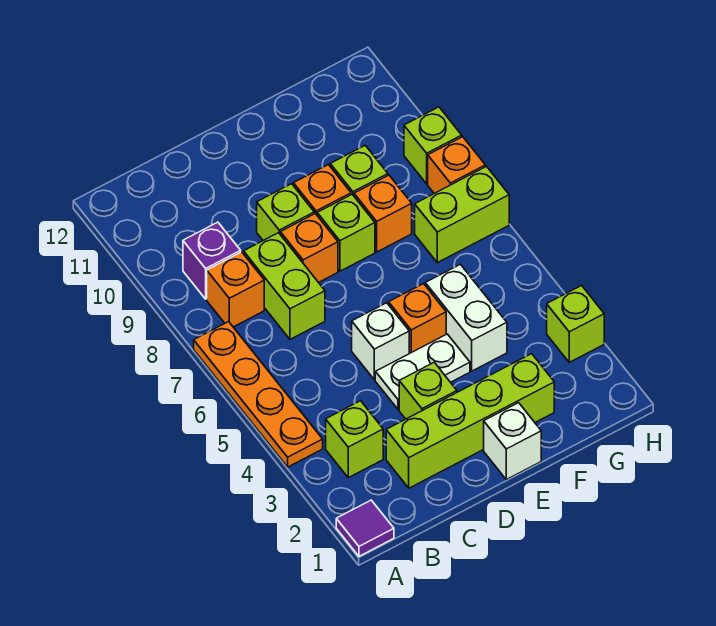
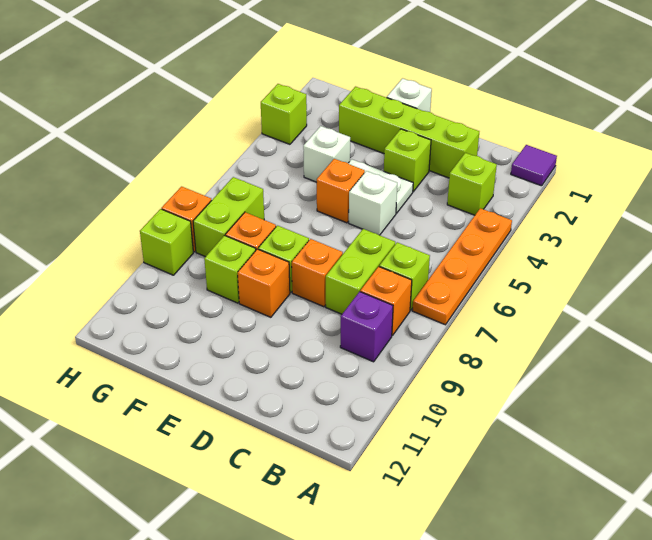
lime brick D9 level 1 -> lime brick B7 level 1
white brick F4:F5 level 1 -> white brick F4 level 1
lime brick G7:H7 level 1 -> lime brick G7:G8 level 1

